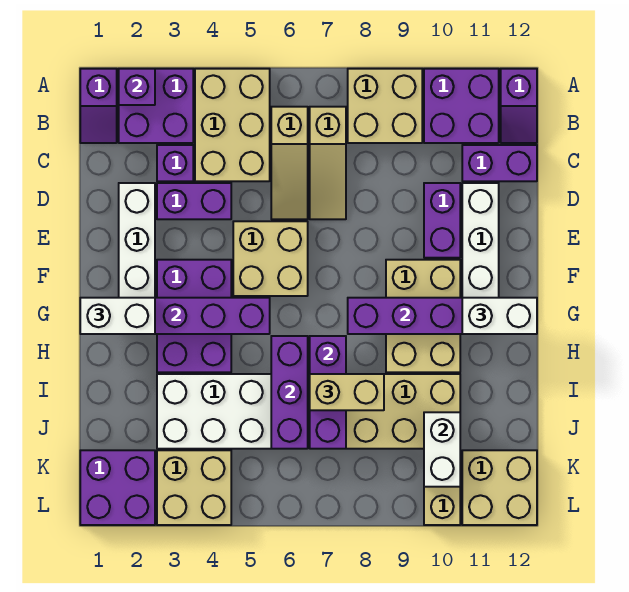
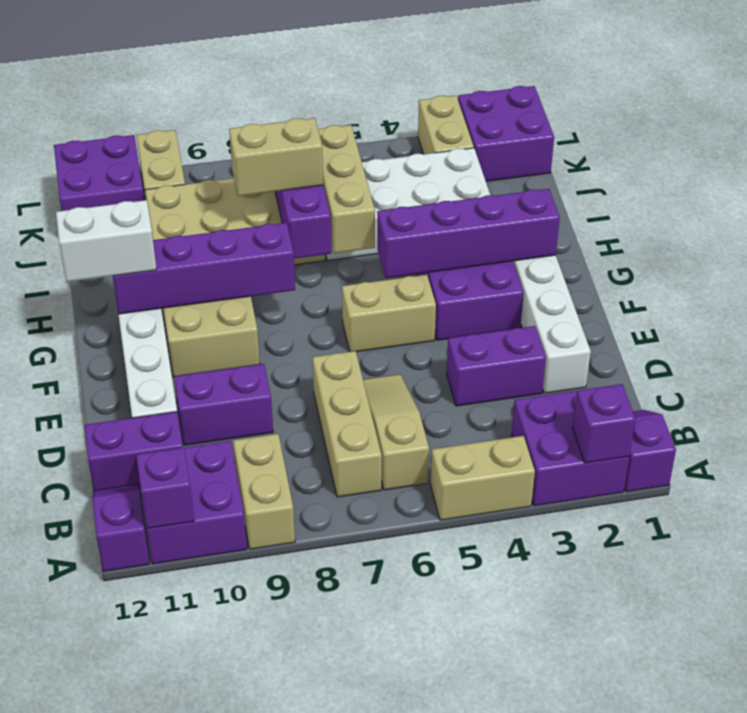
tan brick A4:C5 level 1 -> tan brick A4:A5 level 1
tan brick A8:B9 level 1 -> tan brick A9:B9 level 1
tan slope B7:D7 level 1 top B -> tan brick B7:D7 level 1
purple brick C3 level 1 -> purple brick A11 level 2
purple brick D10:E10 level 1 -> purple brick D9:D10 level 1
tan brick E5:F6 level 1 -> tan brick F5:F6 level 1
white brick G1:G2 level 3 -> none
purple brick H6:J6 level 2 -> tan brick H6:J6 level 2
white brick J10:K10 level 2 -> none
tan brick K3:L4 level 1 -> tan brick K3:L3 level 1
tan brick K11:L12 level 1 -> purple brick K11:L12 level 1

